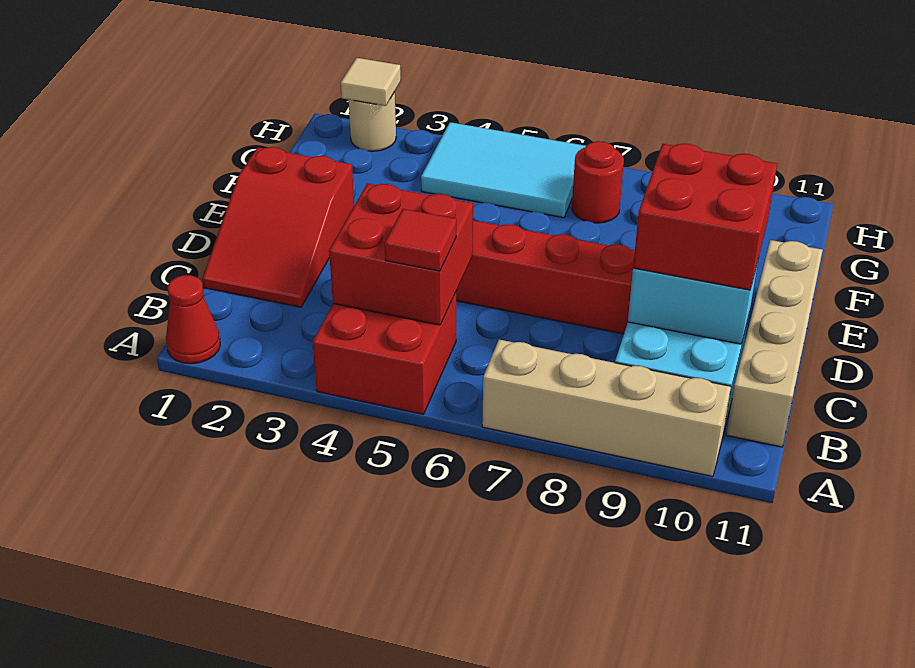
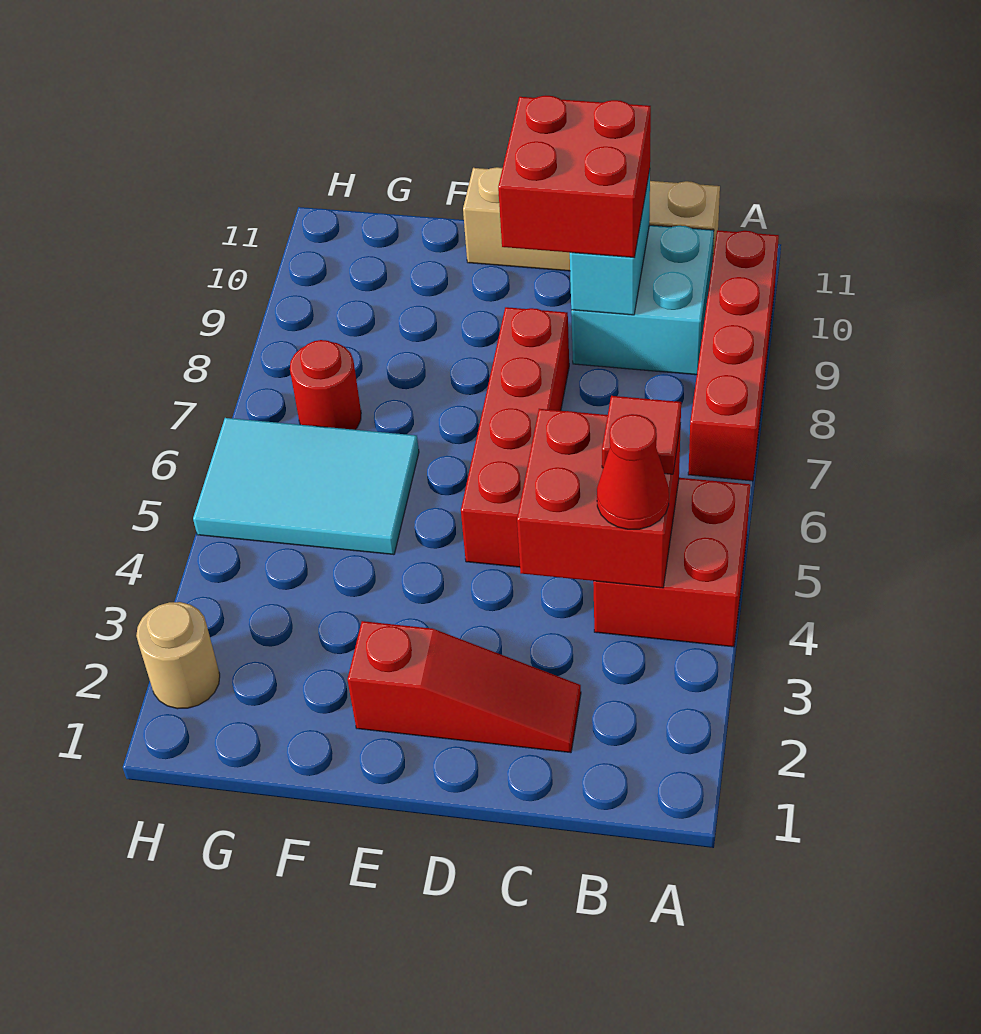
red cone A1 level 1 -> red cone B4 level 3
tan brick A7:A10 level 1 -> red brick A7:A10 level 1
red slope C1:E2 level 1 top E -> red slope C2:E2 level 1 top E
cyan tile G4:H6 level 1 -> cyan tile F5:H6 level 1
tan tile H2 level 2 -> none

